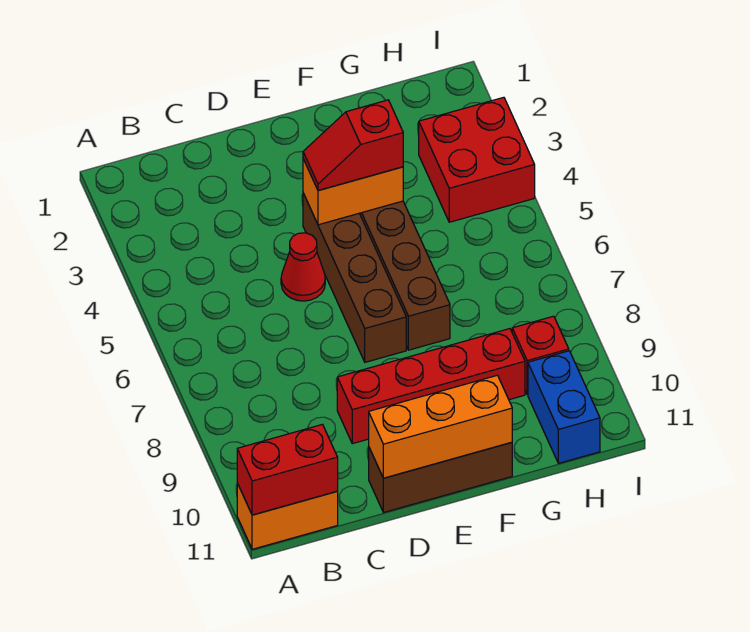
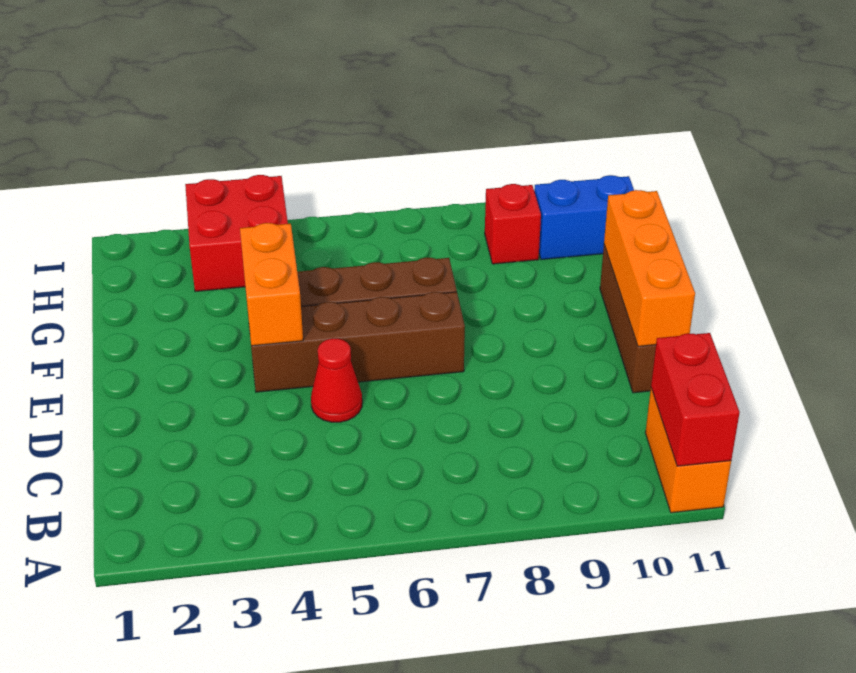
red brick D9:G9 level 1 -> none
red slope E4:F4 level 3 top F -> none

